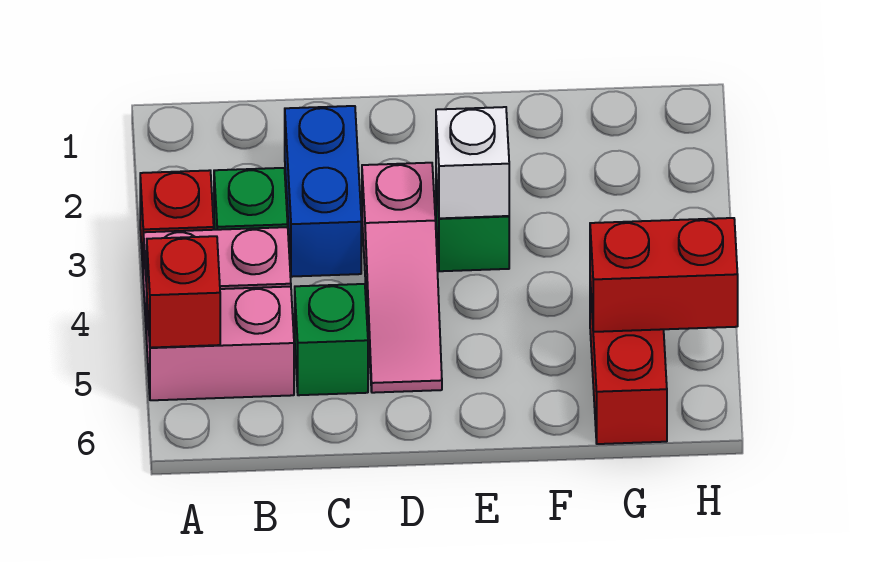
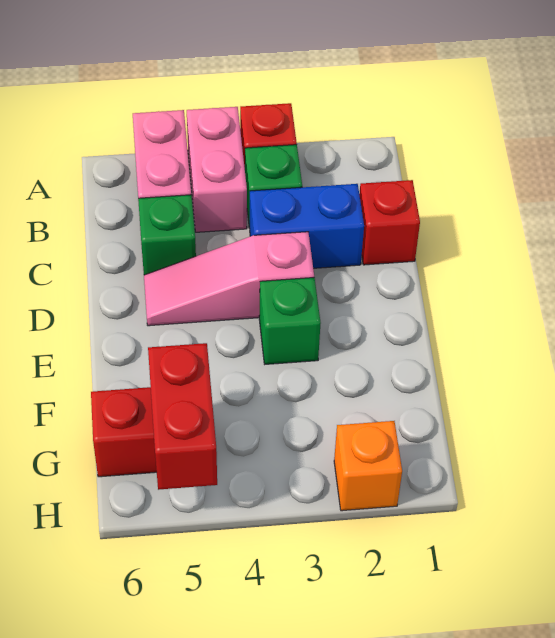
red brick A5 level 2 -> red brick C1 level 1
white brick E3 level 2 -> none
none -> orange brick H2 level 1

